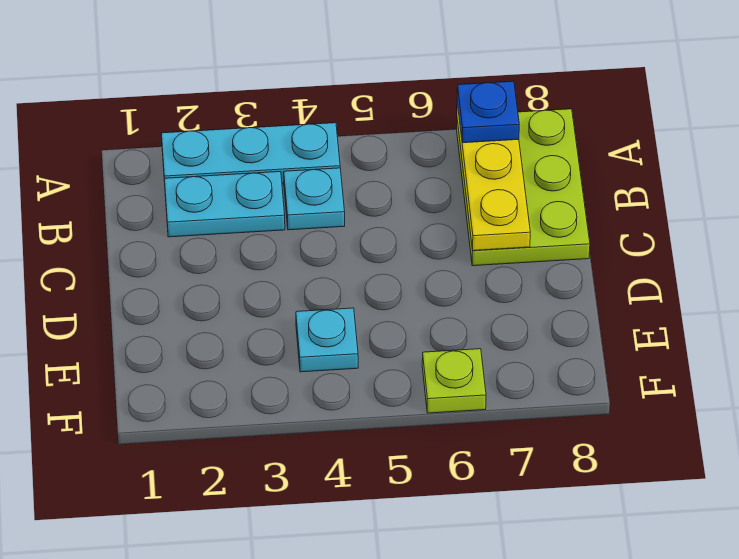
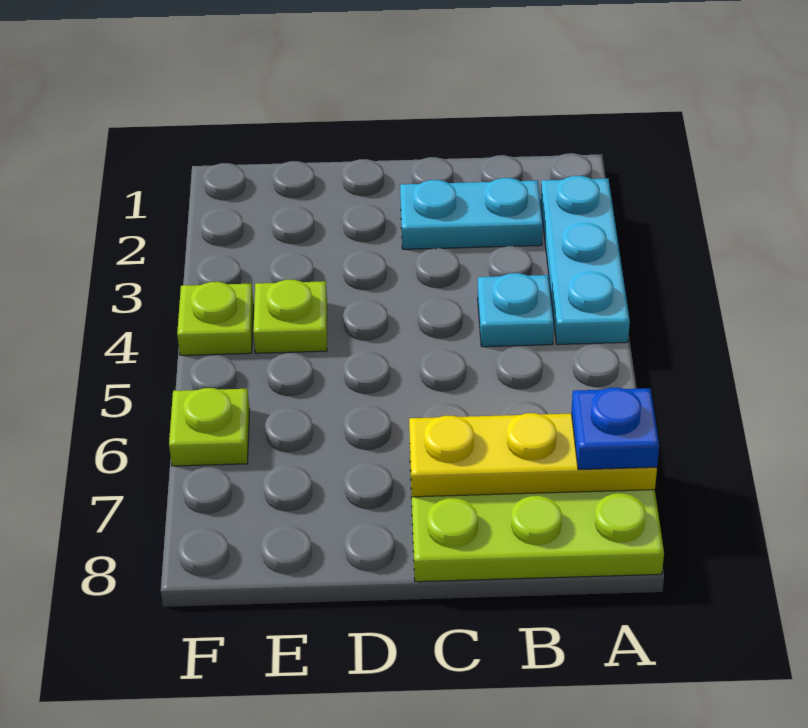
cyan plate B2:B3 level 1 -> cyan plate B2:C2 level 1
cyan plate E4 level 1 -> lime plate E4 level 1
none -> lime plate F4 level 1

